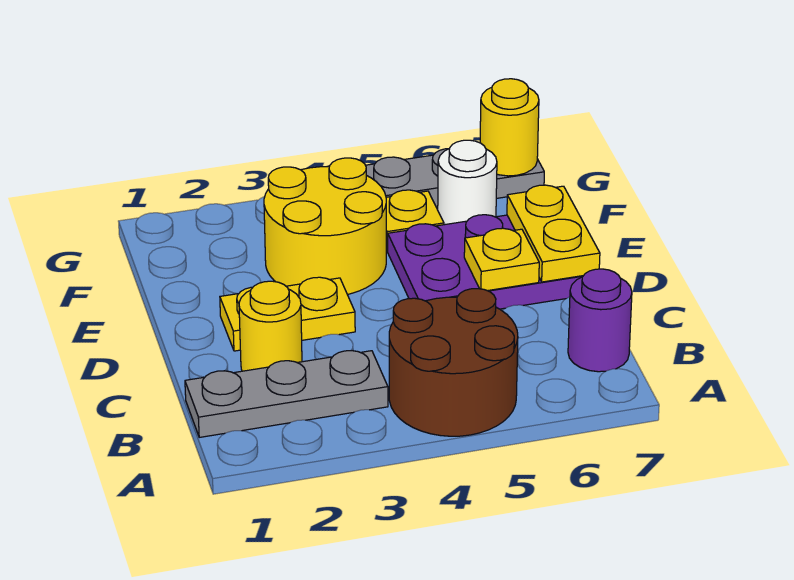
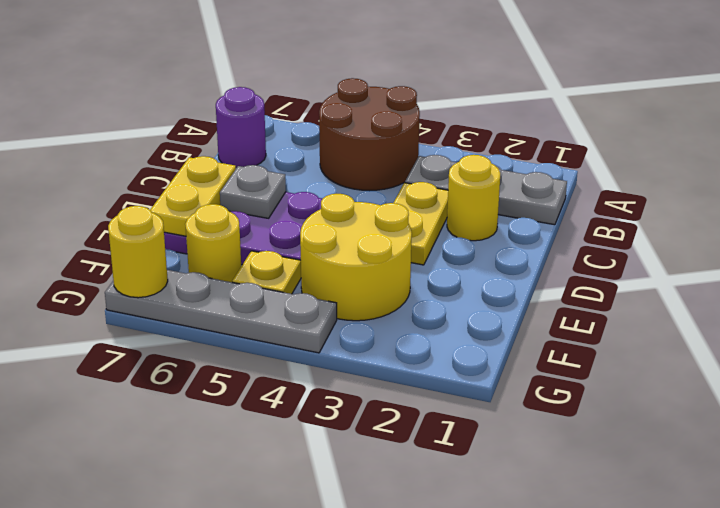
yellow plate D2:D3 level 1 -> yellow plate C3:D3 level 1
yellow plate D6 level 2 -> grey plate D6 level 2
white round brick F6 level 1 -> yellow round brick F6 level 1

